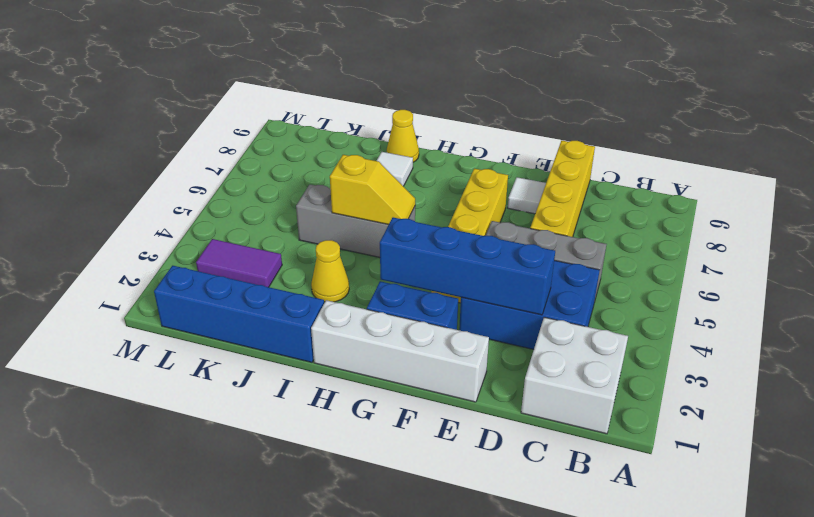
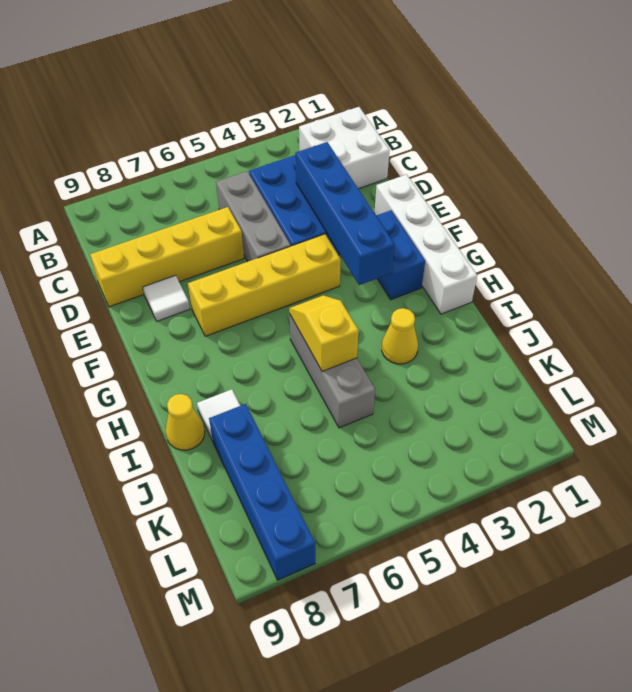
blue brick I1:L1 level 1 -> blue brick J8:M8 level 1
purple tile K3:L3 level 1 -> none

